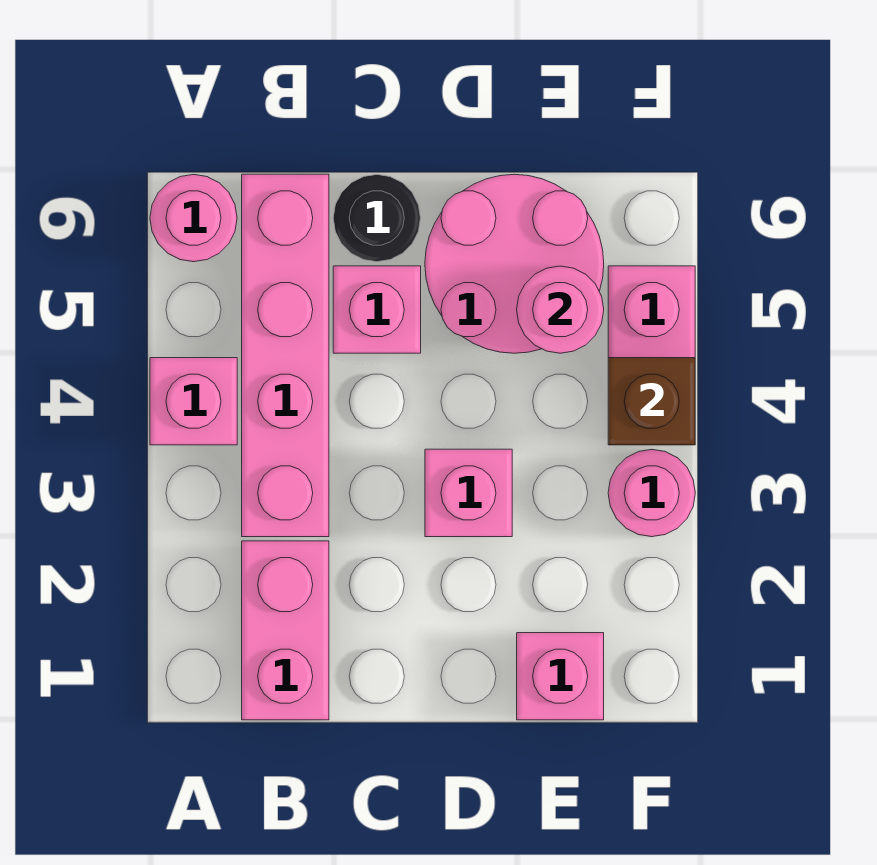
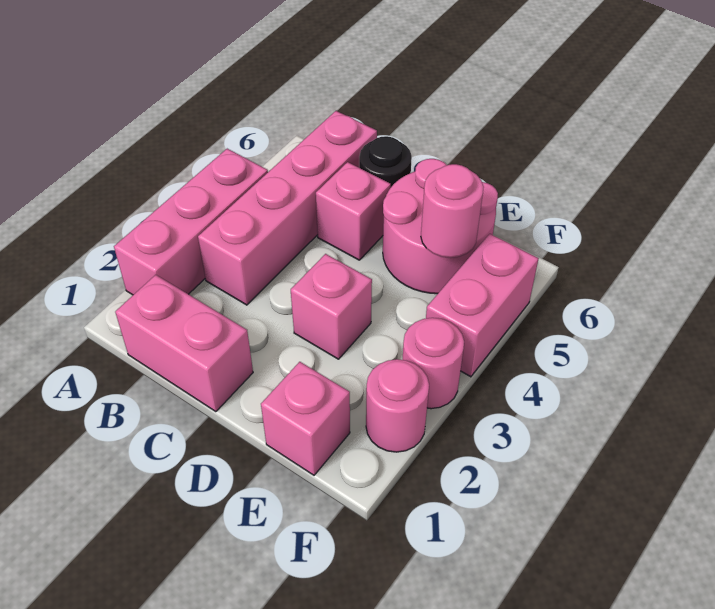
pink brick A4 level 1 -> pink brick A2:A4 level 1
pink round brick A6 level 1 -> pink round brick F2 level 1
pink brick B1:B2 level 1 -> pink brick B1:C1 level 1
brown brick F4 level 2 -> none

